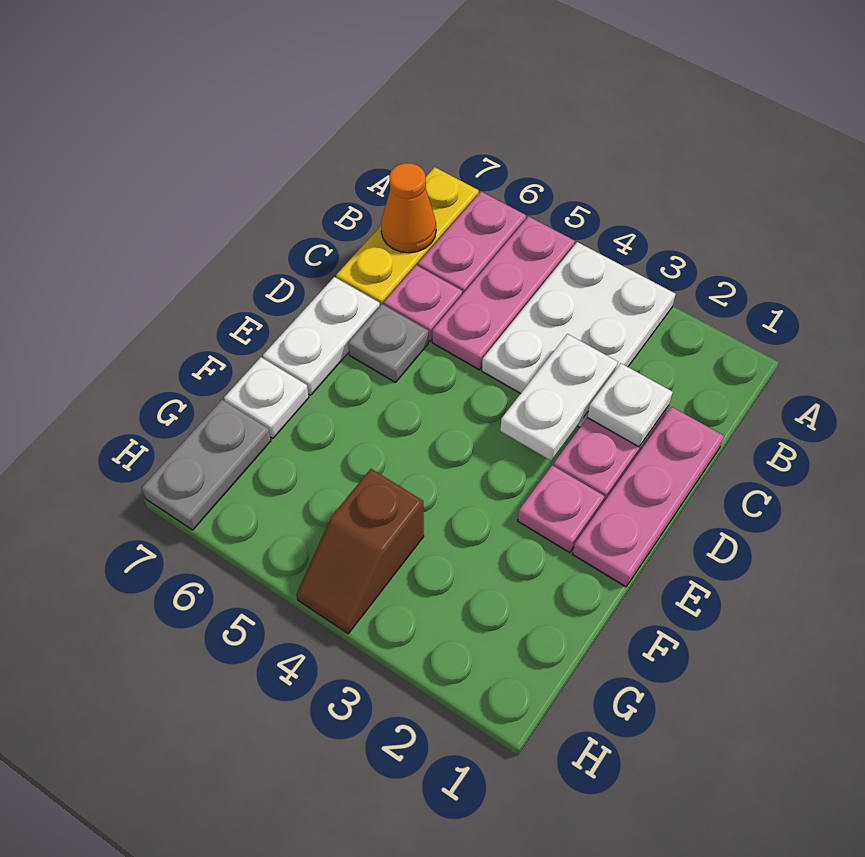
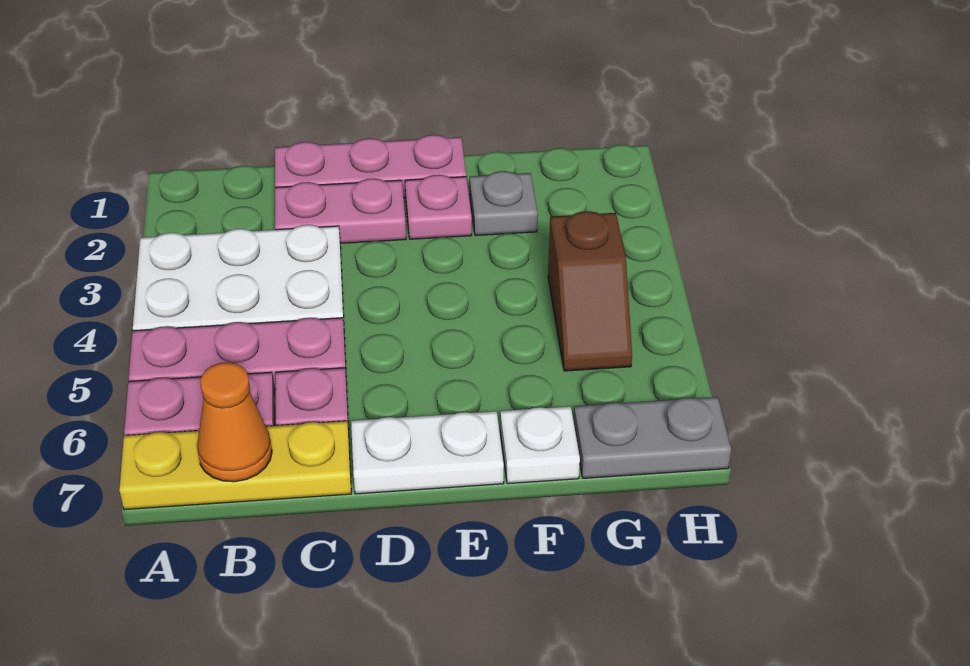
white plate C2 level 2 -> none
white plate C3:D3 level 2 -> none
grey plate D6 level 1 -> grey plate F2 level 1
brown slope G4:H4 level 1 top G -> brown slope G4:G5 level 1 top 4

